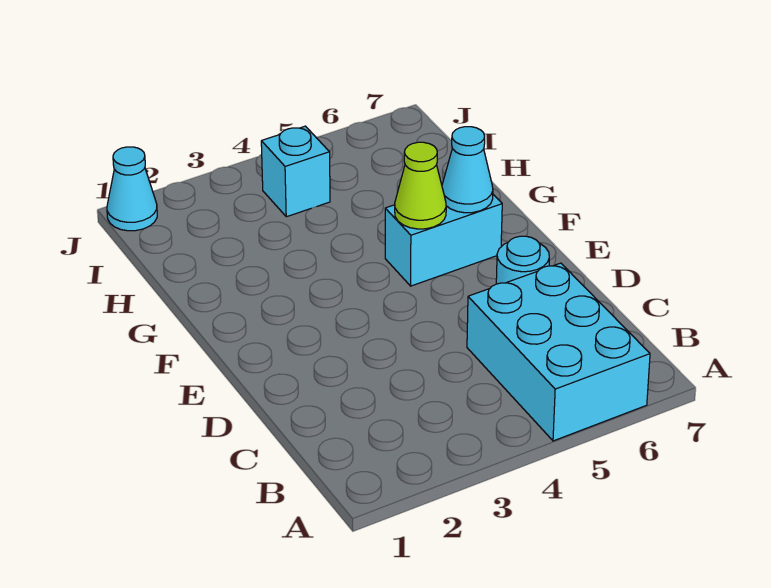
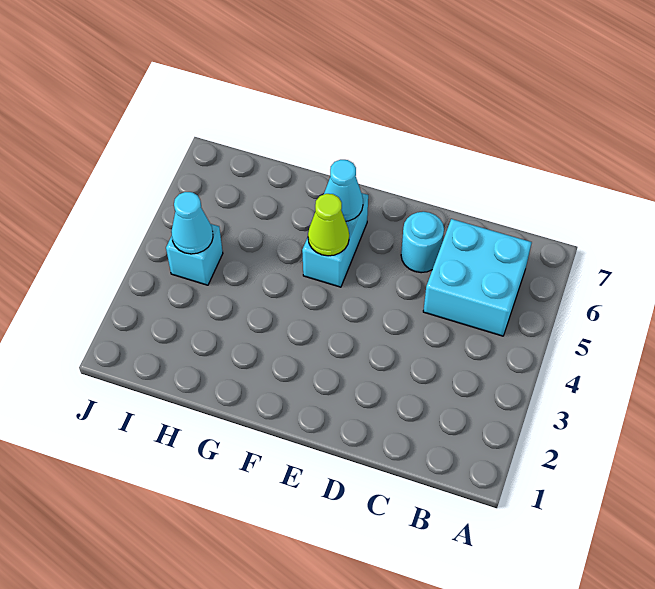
cyan brick A5:C6 level 1 -> cyan brick B5:C6 level 1
cyan cone J1 level 1 -> cyan cone I4 level 2

